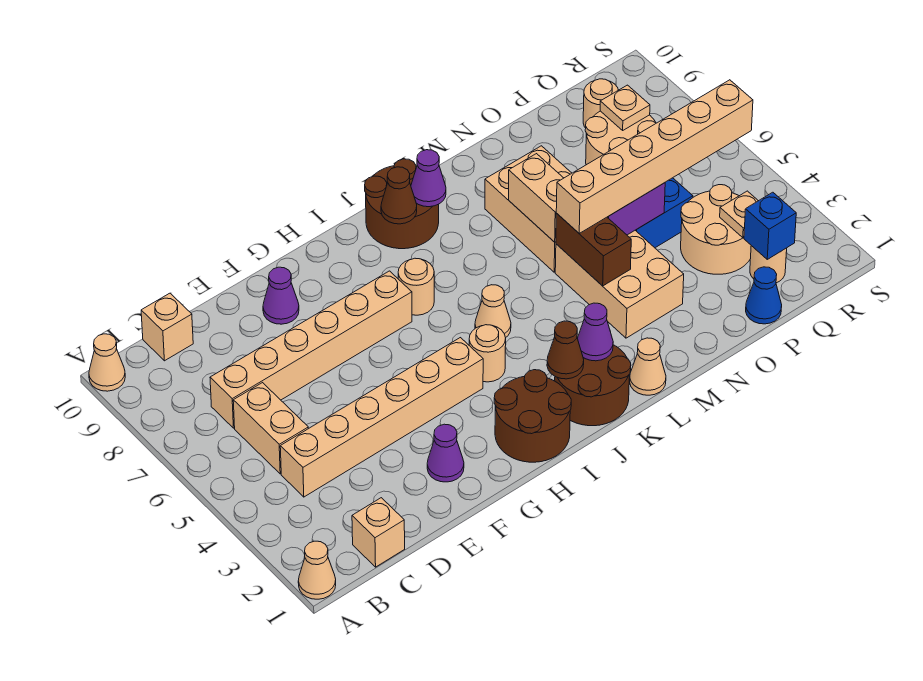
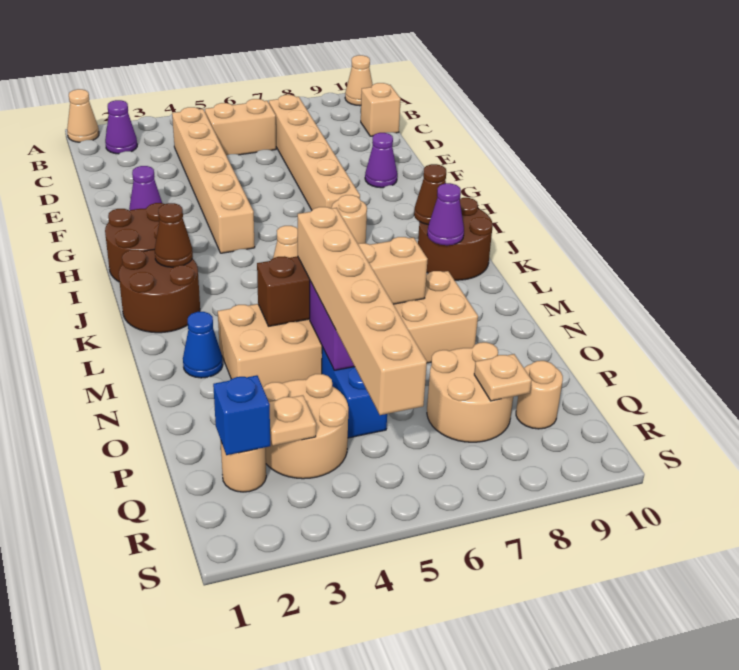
tan brick C1 level 1 -> none
tan round brick I4 level 1 -> none
purple cone K2 level 2 -> purple cone B2 level 1
tan cone L1 level 1 -> none
blue cone P1 level 1 -> blue cone M2 level 1

